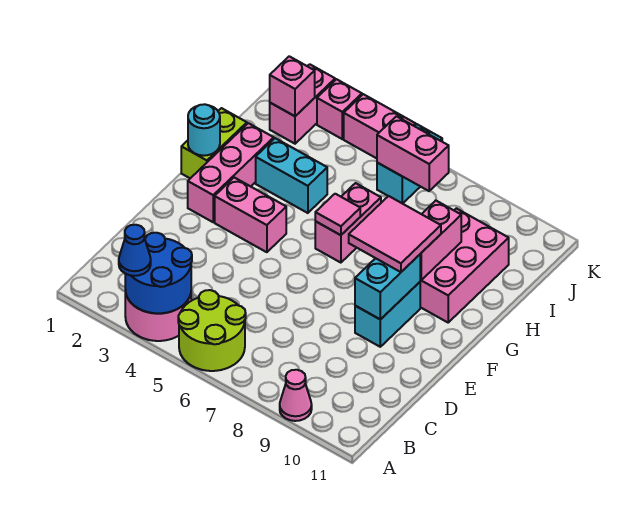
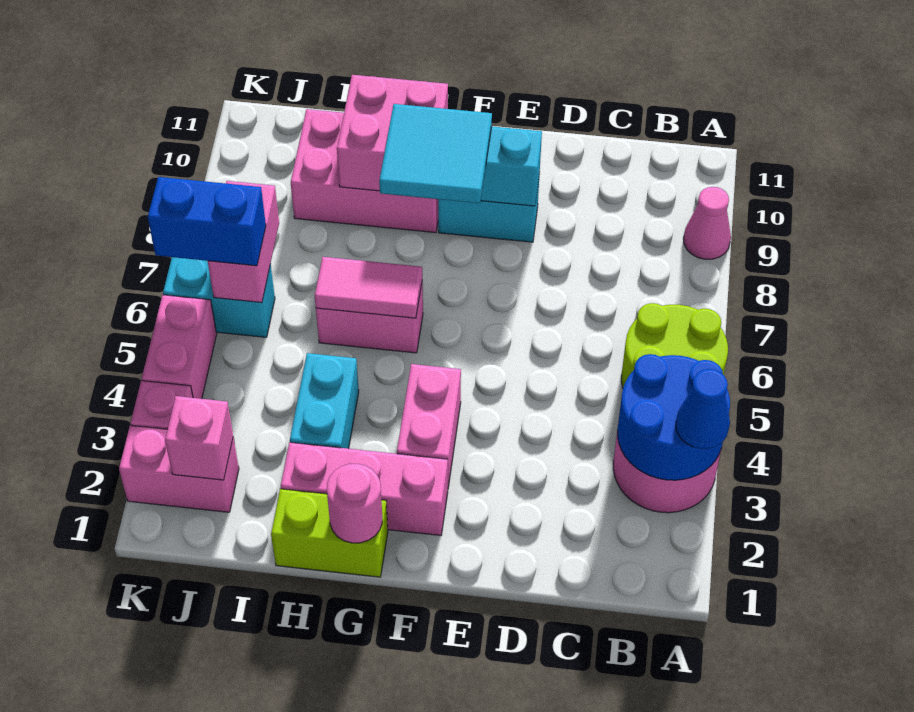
pink tile F8:G9 level 3 -> cyan tile F8:G9 level 3
cyan round brick G1 level 2 -> pink round brick G1 level 2
pink tile G6 level 2 -> pink tile G6:H6 level 2
pink brick G9:H9 level 2 -> pink brick G9:H10 level 2
none -> blue brick J6:K6 level 3

